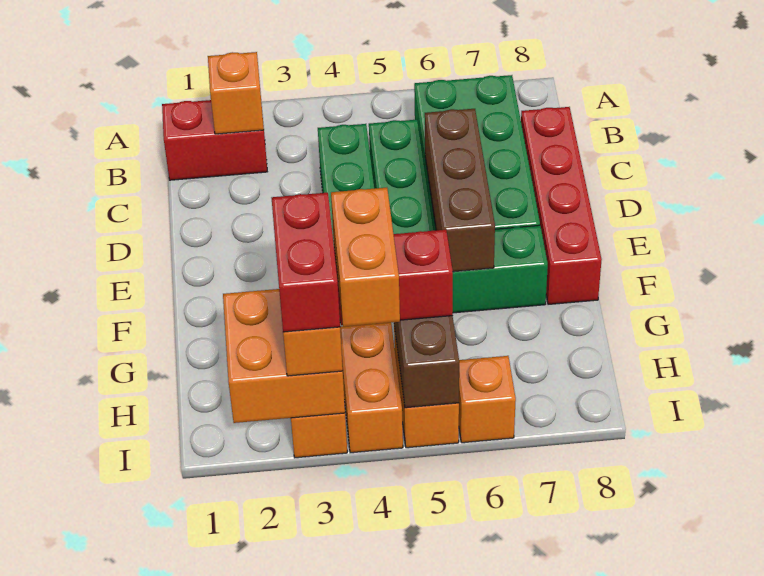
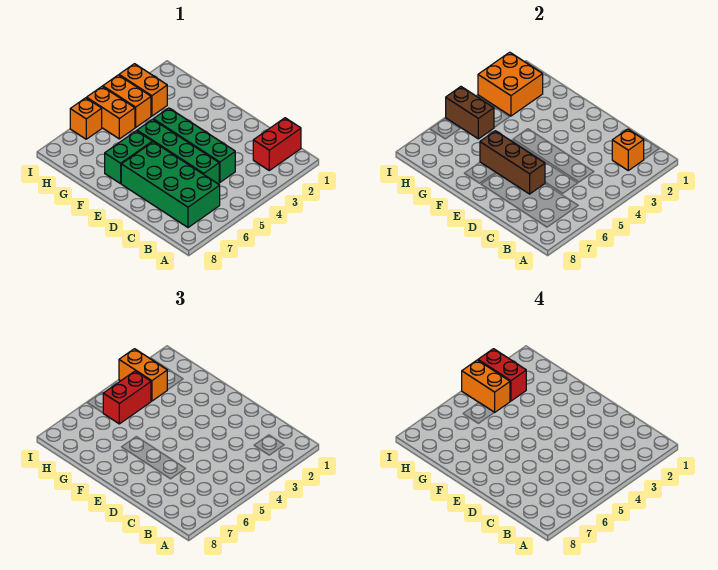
red brick C8:F8 level 1 -> none

